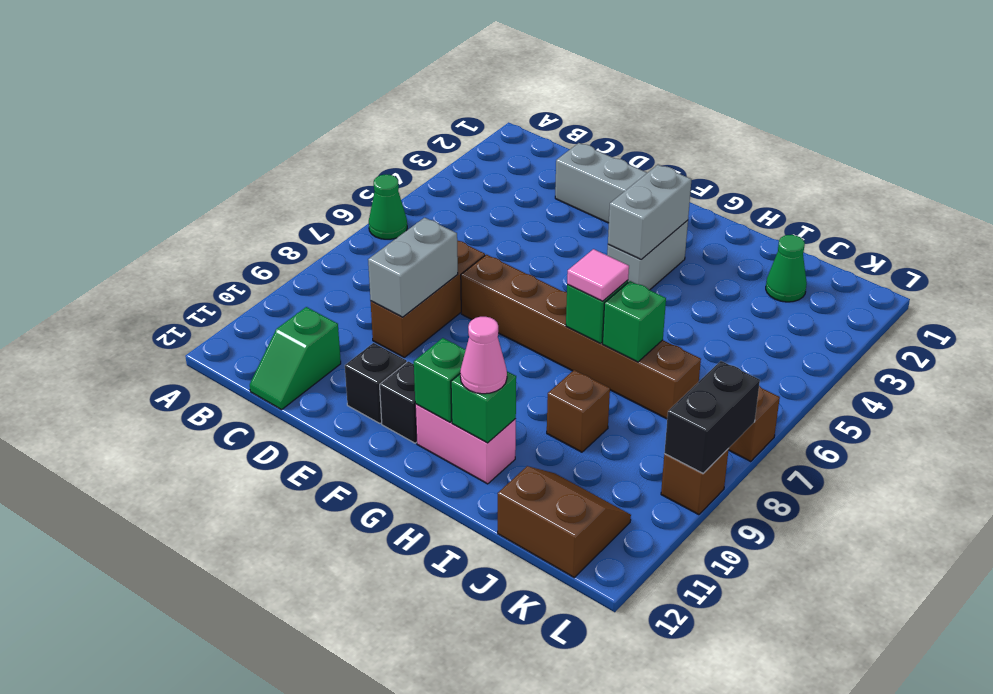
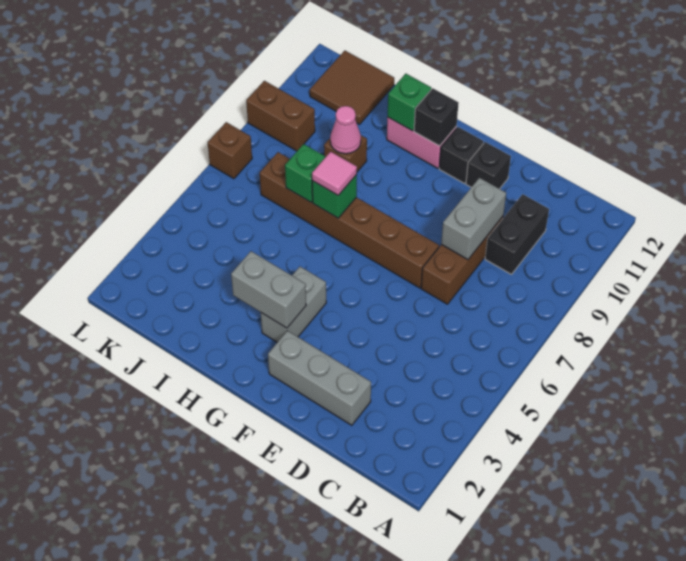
green cone A6 level 1 -> none
green slope C11:C12 level 1 top 11 -> none
grey brick G3:G4 level 2 -> grey brick G3:H3 level 2
green brick G11 level 2 -> black brick G11 level 2
pink cone H11 level 3 -> pink cone I9 level 2
green cone J2 level 1 -> none
brown slope J11:K12 level 1 top 12 -> brown tile J11:K12 level 1
black brick L8:L9 level 2 -> black brick C9:C10 level 1
brown brick L9 level 1 -> brown brick K9:L9 level 1

